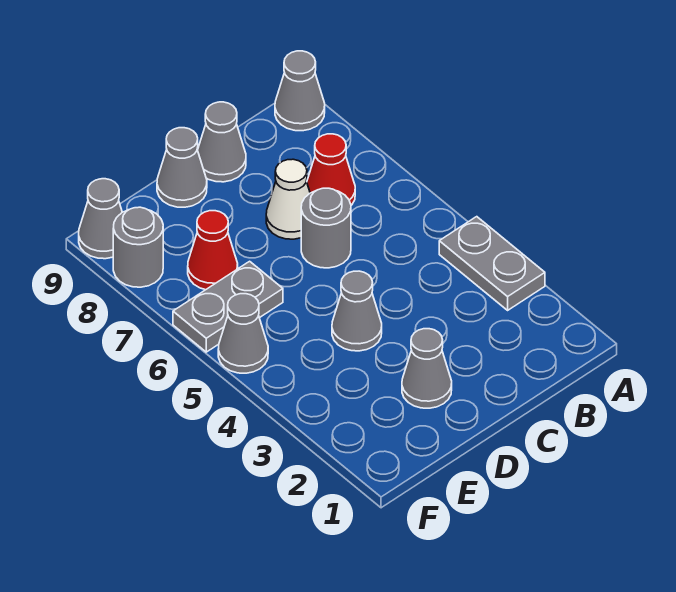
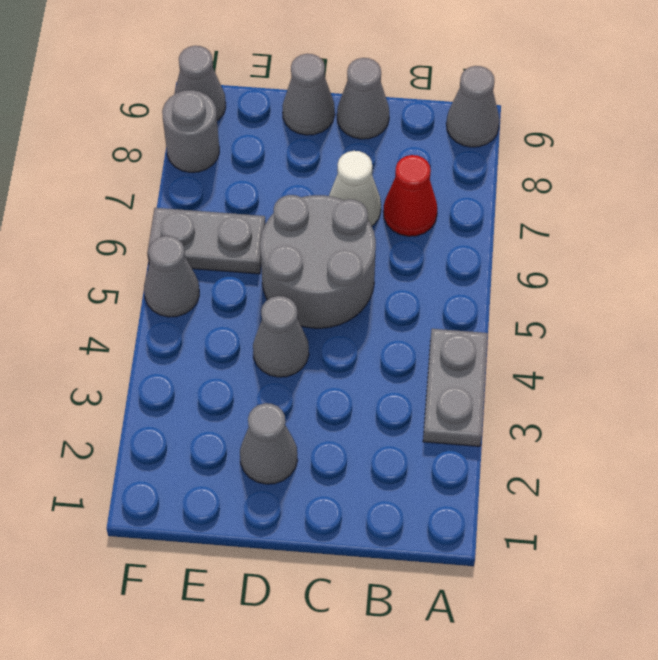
grey round brick C6 level 1 -> grey round brick C5:D6 level 1
red cone E7 level 1 -> none

